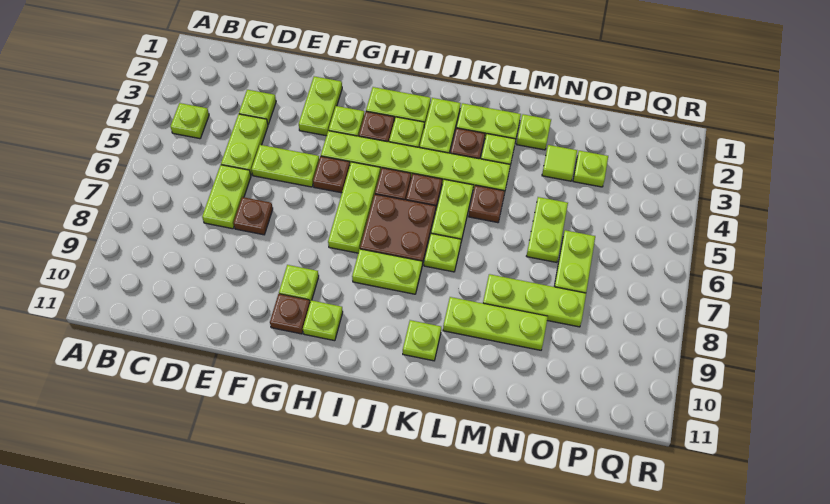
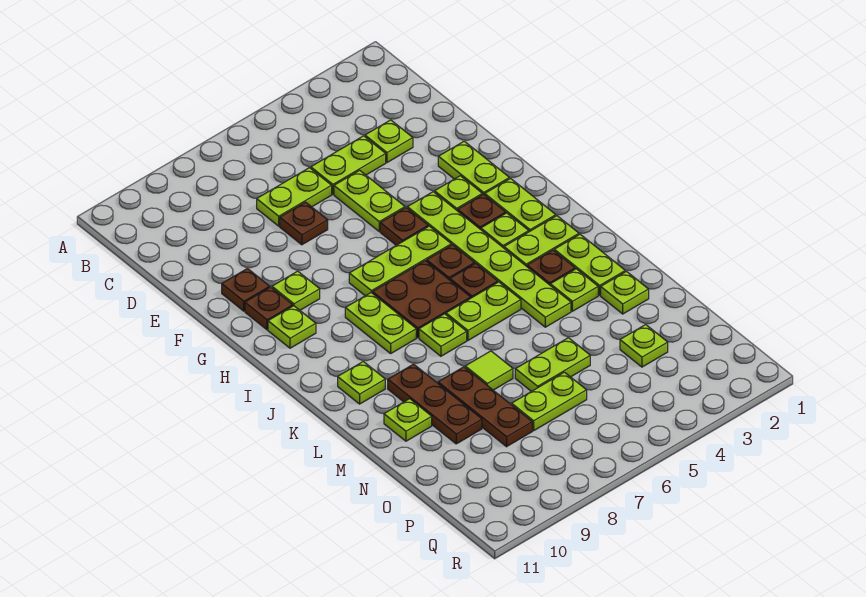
lime plate B4 level 1 -> lime plate M10 level 1
lime plate F2:F3 level 1 -> lime plate F2:G2 level 1
brown plate L5 level 1 -> brown plate F10 level 1
lime plate L9:N9 level 1 -> brown plate L9:N9 level 1
lime plate M8:O8 level 1 -> brown plate M8:O8 level 1
lime tile N3 level 1 -> lime tile M7 level 1

